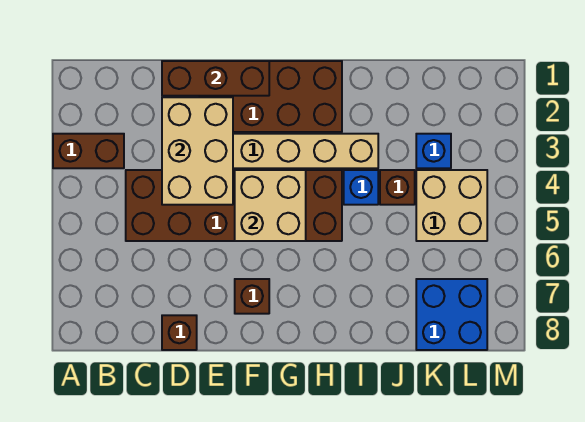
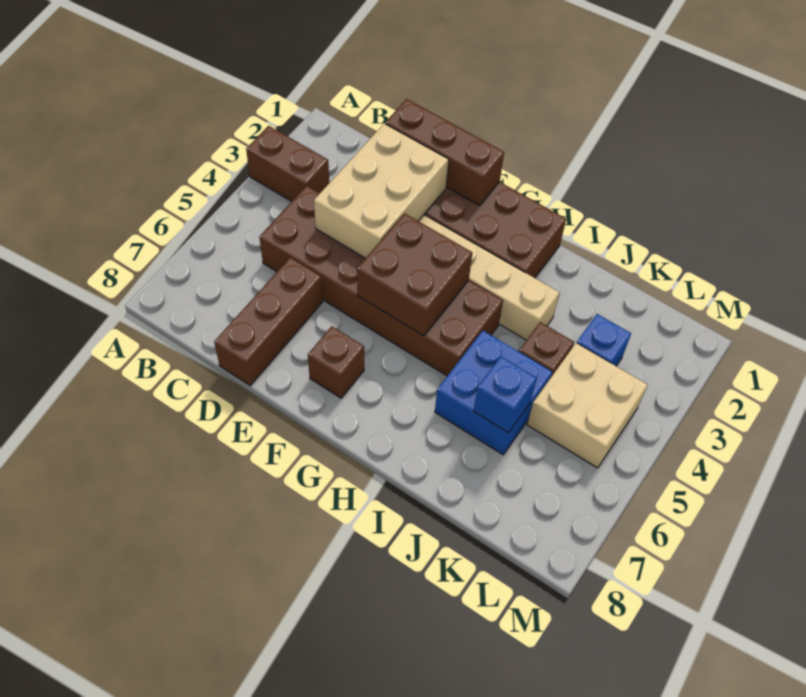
brown brick D8 level 1 -> brown brick D6:D8 level 1
tan brick F4:G5 level 2 -> brown brick F4:G5 level 2
blue brick I4 level 1 -> blue brick J6 level 2
blue brick K7:L8 level 1 -> blue brick I5:J6 level 1

